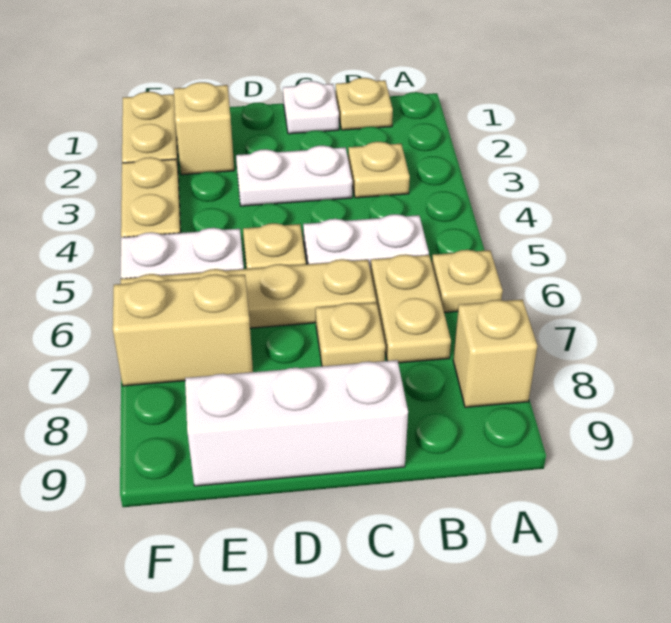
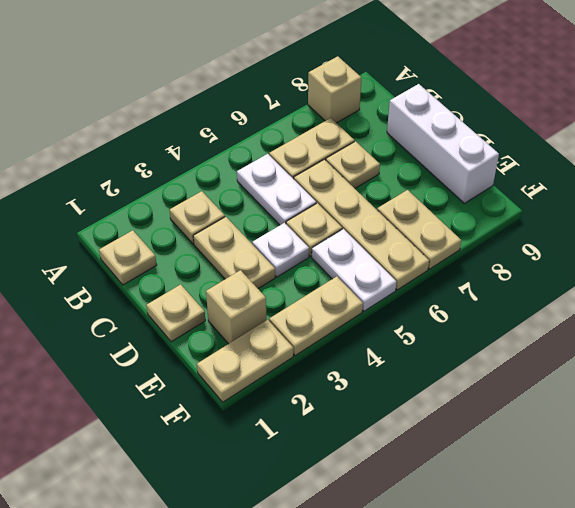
tan plate A6 level 1 -> tan plate D1 level 1
white plate C1 level 1 -> white plate D4 level 1
white plate C3:D3 level 1 -> tan plate C3:D3 level 1
tan brick E7:F7 level 1 -> tan plate E7:F7 level 1

